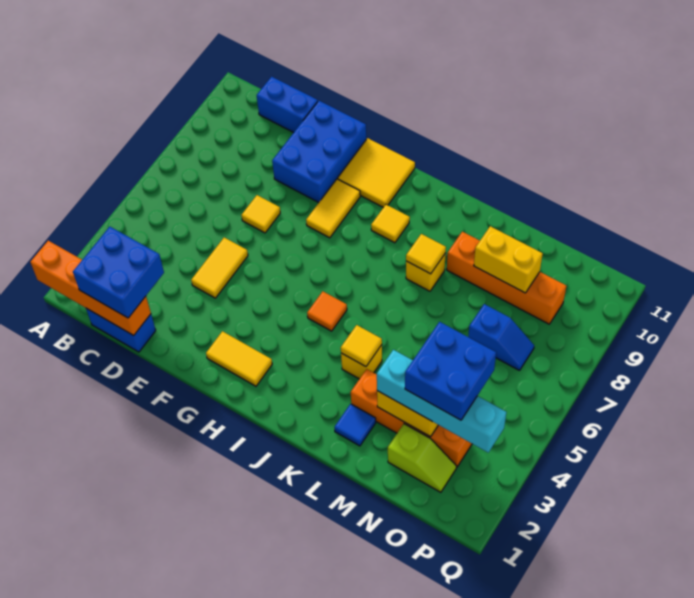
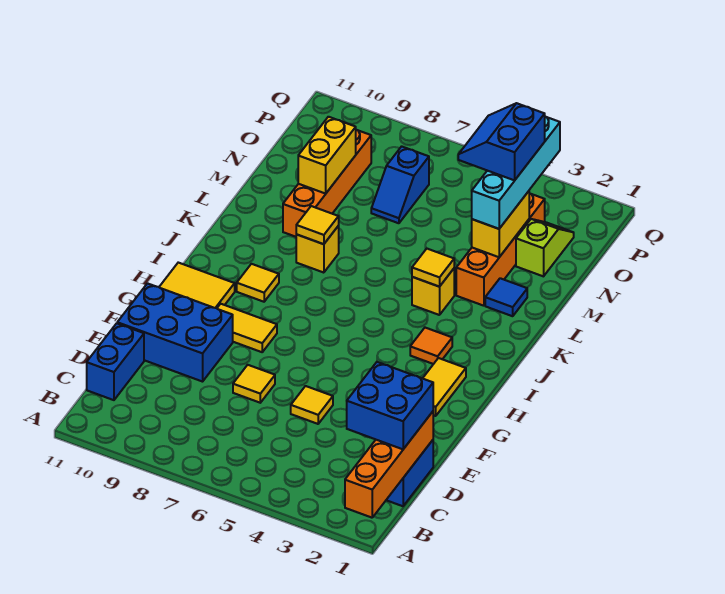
yellow tile E4:E5 level 1 -> yellow tile E5 level 1
orange tile I5 level 1 -> orange tile I3 level 1
blue brick N3:O4 level 4 -> blue slope N3:O4 level 4 top 3
blue slope N7:O7 level 1 top N -> blue slope N7:O7 level 1 top O

